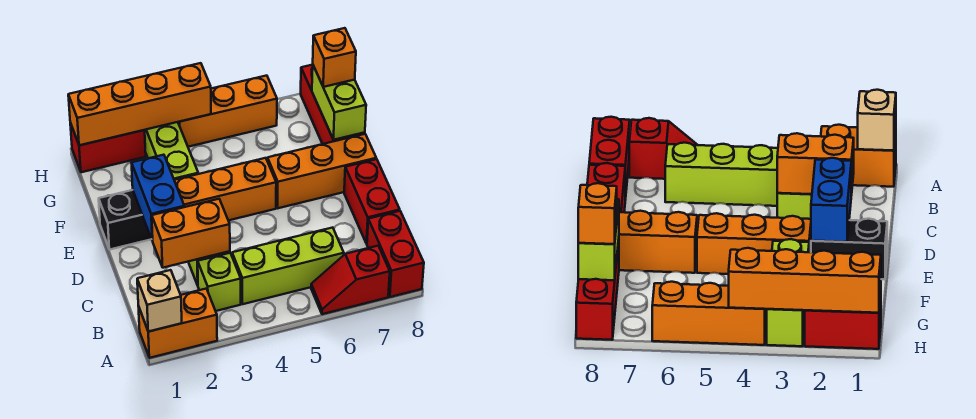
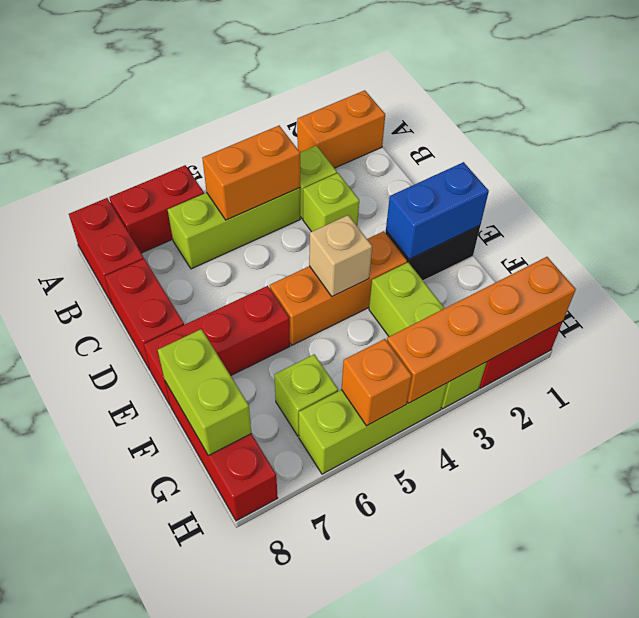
tan brick A1 level 2 -> tan brick E4 level 2
red slope A6:A7 level 1 top 7 -> red brick A6:A7 level 1
orange brick C2:C3 level 2 -> orange brick B4:B5 level 2
blue brick D2:E2 level 2 -> blue brick E1:E2 level 2
orange brick E6:E8 level 1 -> red brick E6:E8 level 1
none -> lime brick G6 level 1
orange brick G8 level 3 -> orange brick H5 level 2
orange brick H4:H6 level 1 -> lime brick H4:H6 level 1

